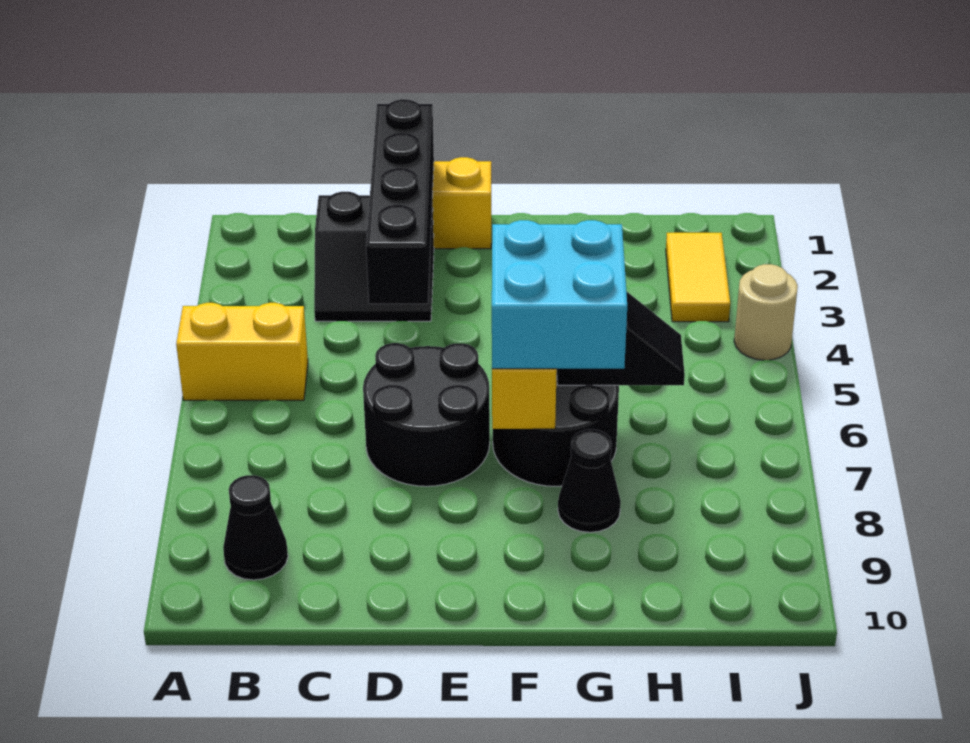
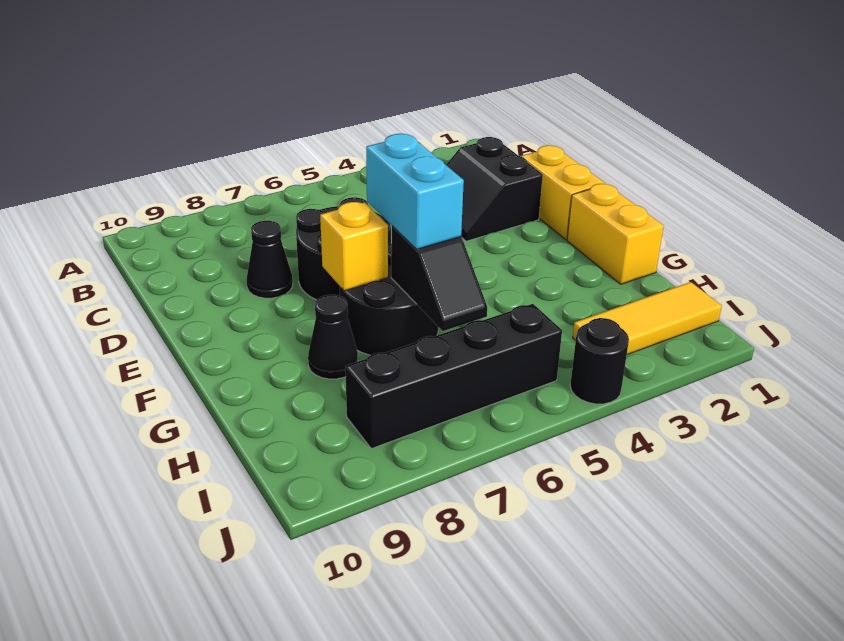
yellow brick A5:B5 level 1 -> yellow brick F1:G1 level 1
black cone B9 level 1 -> black cone D8 level 1
black brick D1:D4 level 2 -> black brick I5:I8 level 1
cyan brick F6:G7 level 3 -> cyan brick F6:G6 level 3
yellow tile I2:I3 level 1 -> yellow tile I1:I3 level 1
tan round brick J4 level 1 -> black round brick J4 level 1

